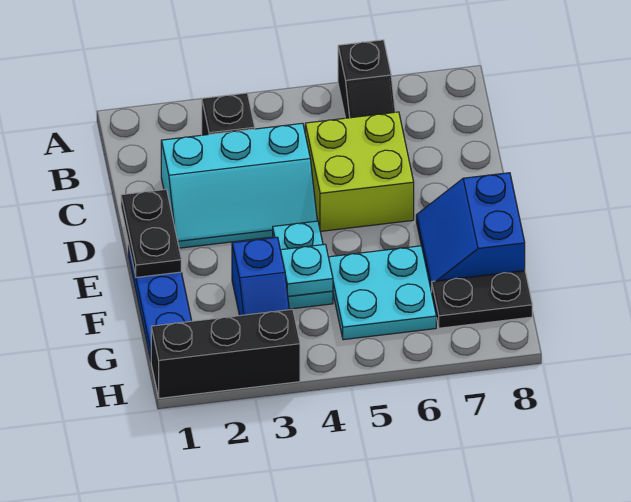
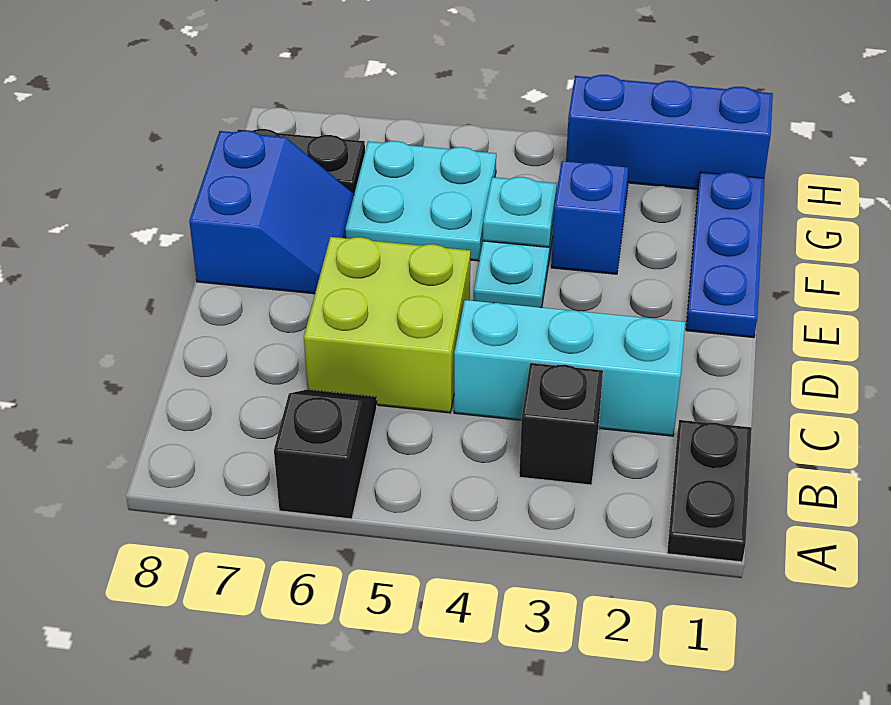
black plate D1:E1 level 2 -> black plate A1:B1 level 1
black brick H1:H3 level 1 -> blue brick H1:H3 level 1

